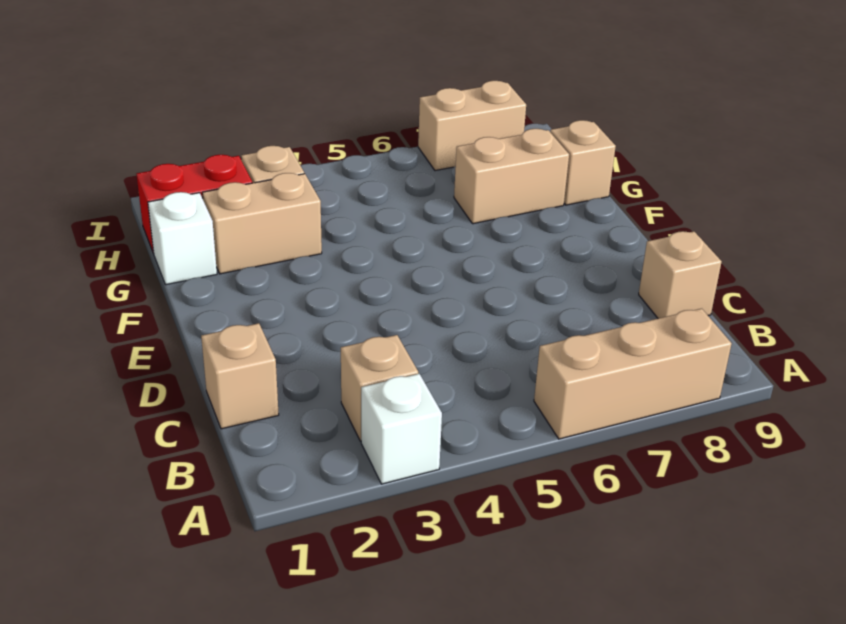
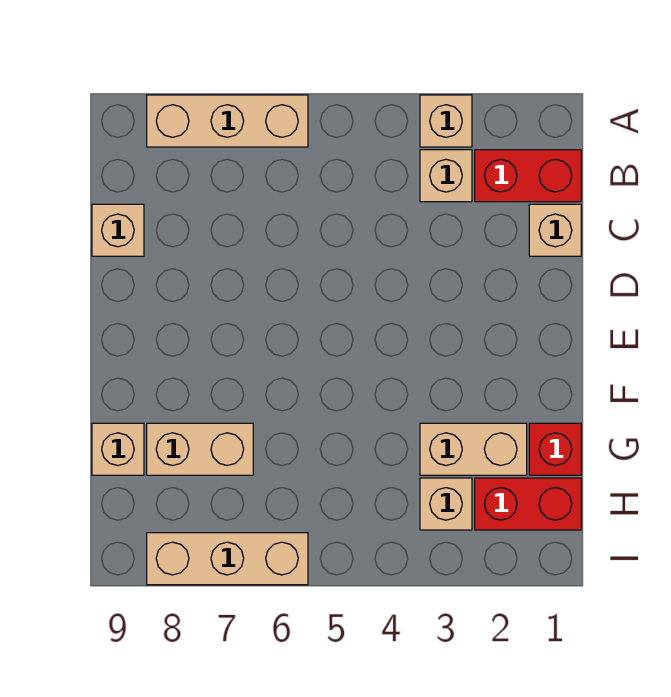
white brick A3 level 1 -> tan brick A3 level 1
none -> red brick B1:B2 level 1
white brick G1 level 1 -> red brick G1 level 1
tan brick I7:I8 level 1 -> tan brick I6:I8 level 1

